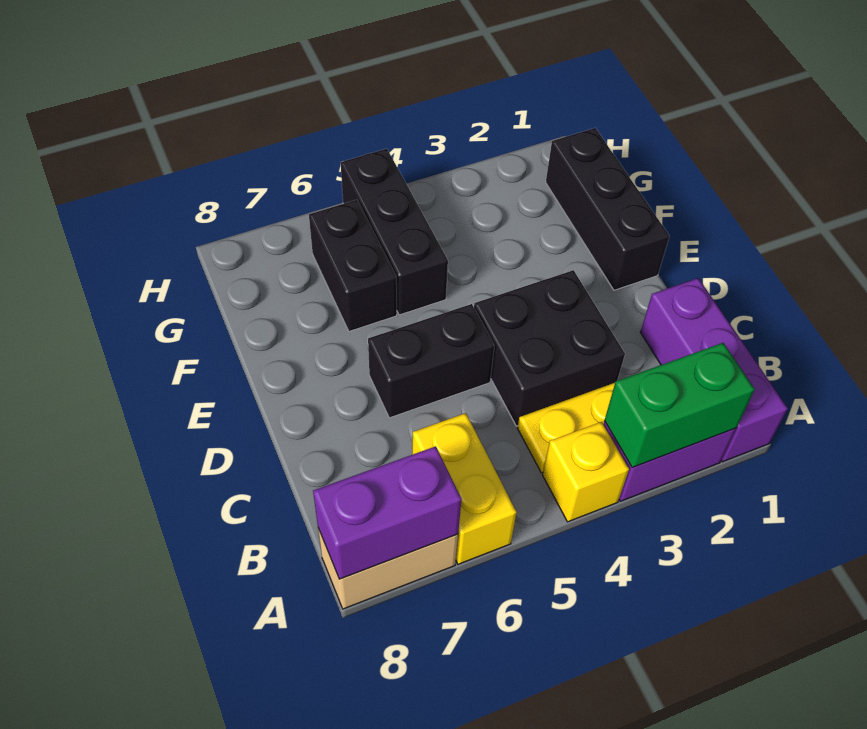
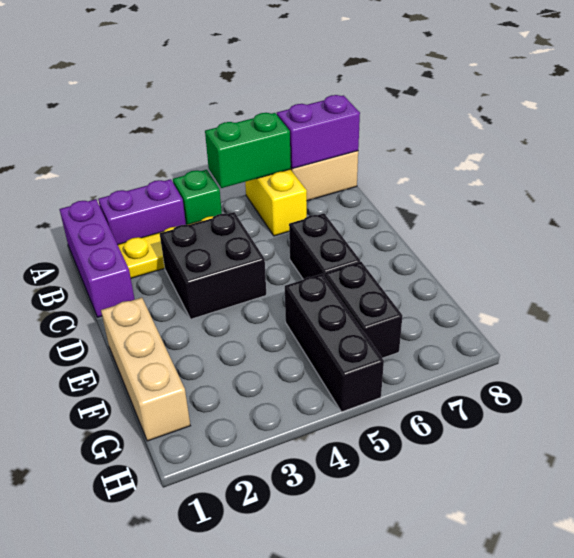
green brick A2:A3 level 2 -> green brick A5:A6 level 2
yellow brick A4 level 1 -> green brick A4 level 1
black brick D5:D6 level 1 -> black brick D6:E6 level 1
black brick E1:G1 level 1 -> tan brick E1:G1 level 1

